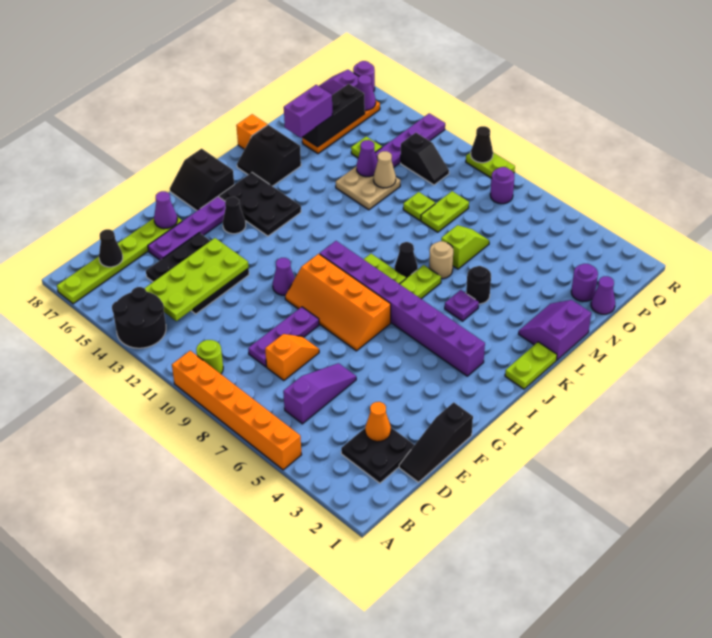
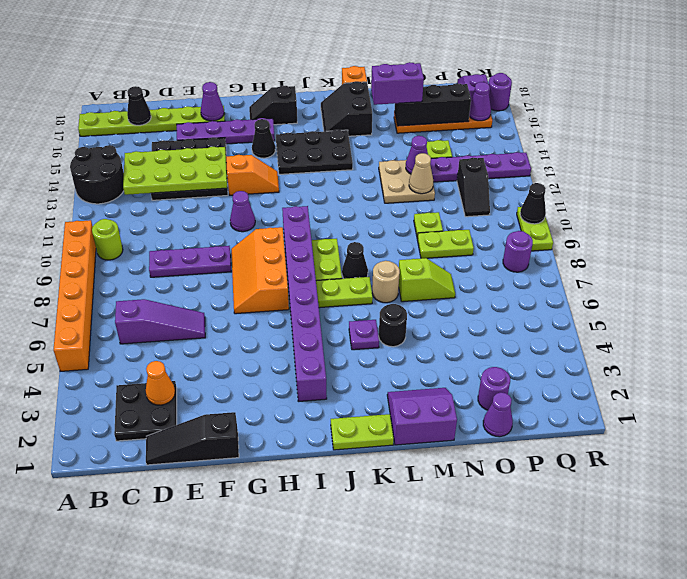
orange slope D8:E8 level 1 top D -> orange slope G13:H13 level 1 top G
orange slope G7:H10 level 1 top H -> orange slope G7:H9 level 1 top H
black slope H17:I18 level 1 top I -> black slope H17:I17 level 1 top I
black plate I14:J16 level 1 -> black plate I14:K15 level 1

